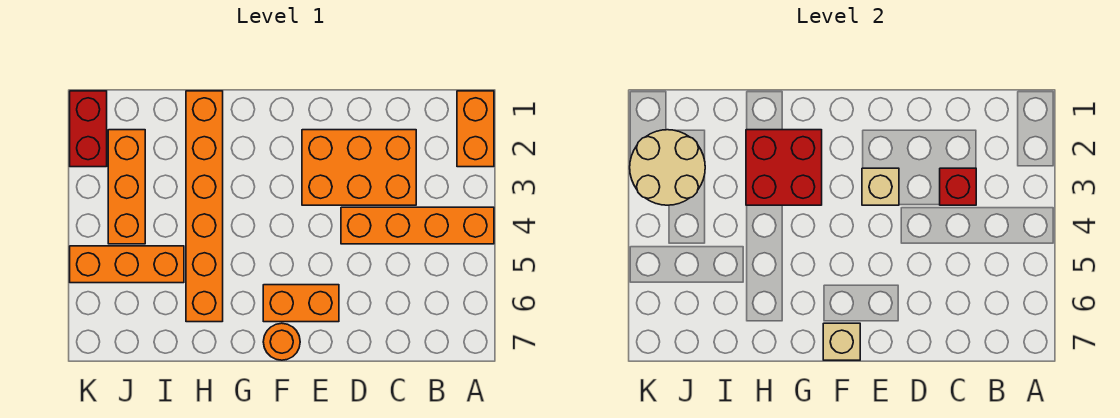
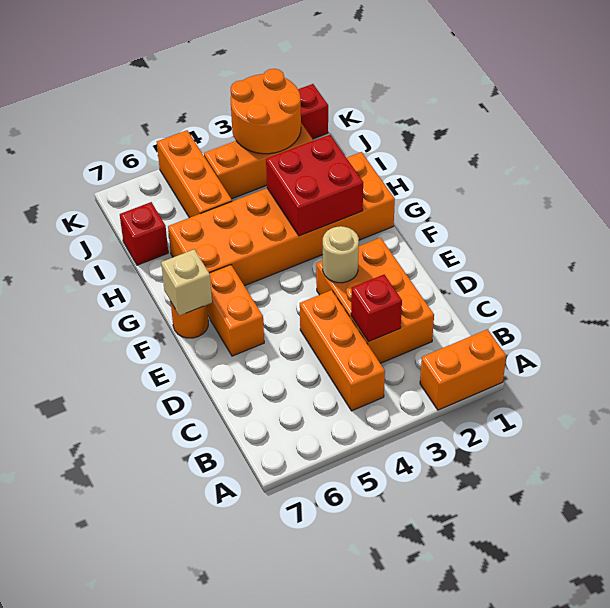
orange brick A4:D4 level 1 -> orange brick B4:D4 level 1
tan brick E3 level 2 -> tan round brick E3 level 2
orange brick H1:H6 level 1 -> orange brick G1:H6 level 1
none -> red brick I7 level 1
tan round brick J2:K3 level 2 -> orange round brick J2:K3 level 2

